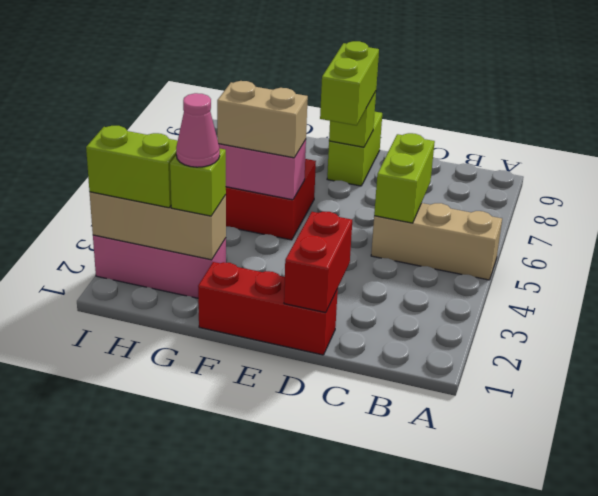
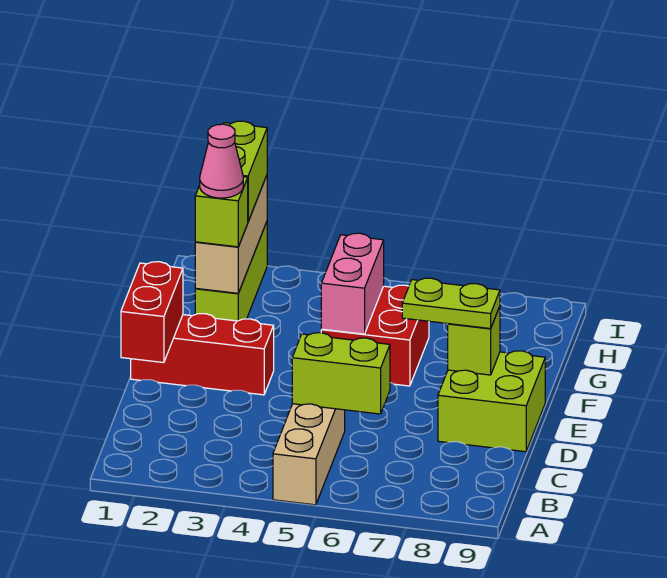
red brick D1:F1 level 1 -> red brick E1:E3 level 1
red brick D1:D2 level 2 -> red brick D1:E1 level 2
lime brick E7:E8 level 3 -> lime plate E7:E8 level 3
lime brick E8:E9 level 1 -> lime brick D8:E9 level 1
tan brick F5:G5 level 3 -> none
pink brick G2:I2 level 1 -> lime brick G2:I2 level 1

